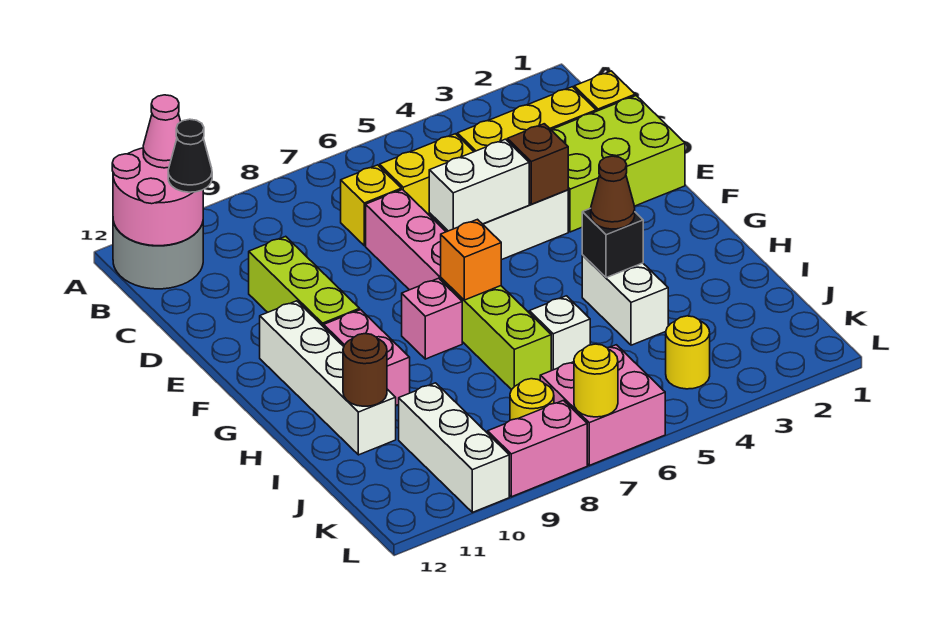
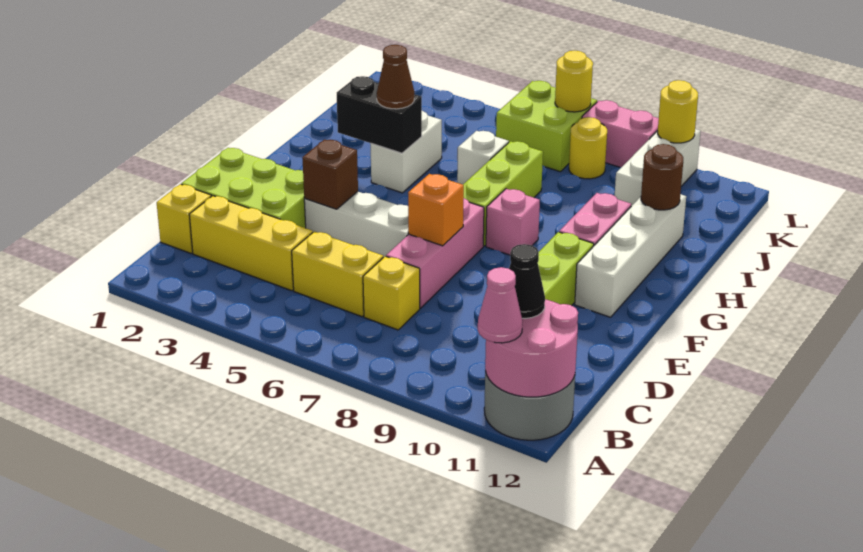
white brick E5:E6 level 2 -> none
orange brick G7 level 2 -> orange brick E7 level 2
black brick H4 level 2 -> black brick H3:H4 level 2
yellow round brick K4 level 1 -> yellow round brick L10 level 2
pink brick K6:L7 level 1 -> lime brick K6:L7 level 1

